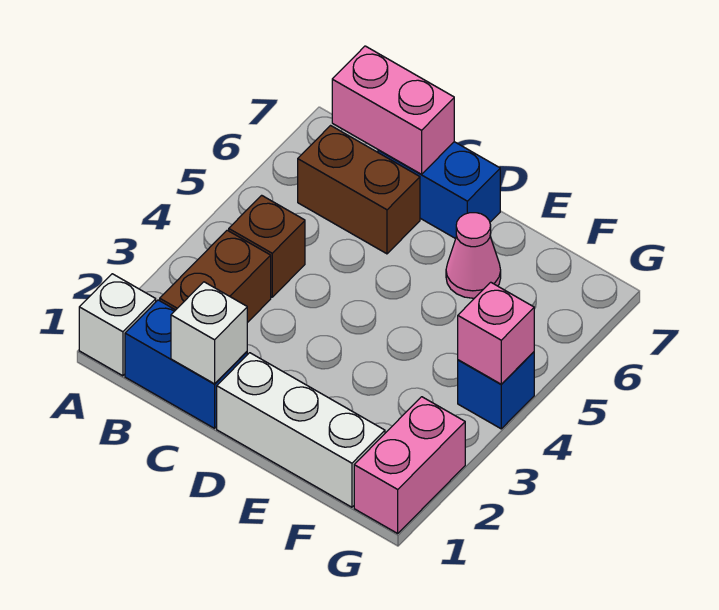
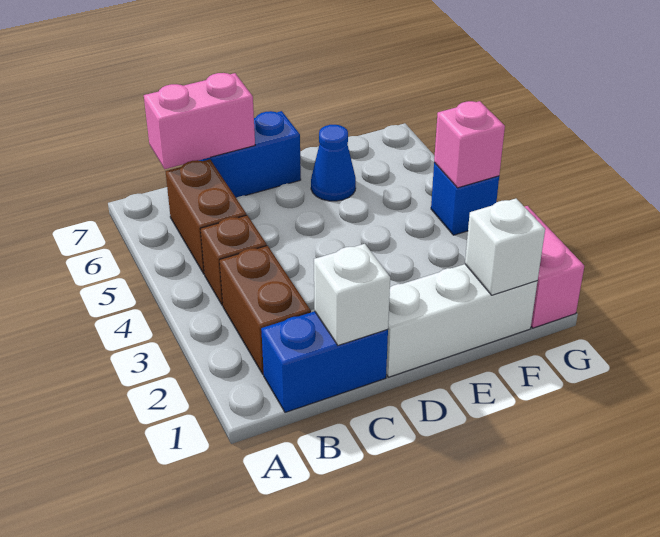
white brick A1 level 1 -> white brick F1 level 2
brown brick B6:C6 level 1 -> brown brick B5:B6 level 1
pink cone E6 level 1 -> blue cone E6 level 1

